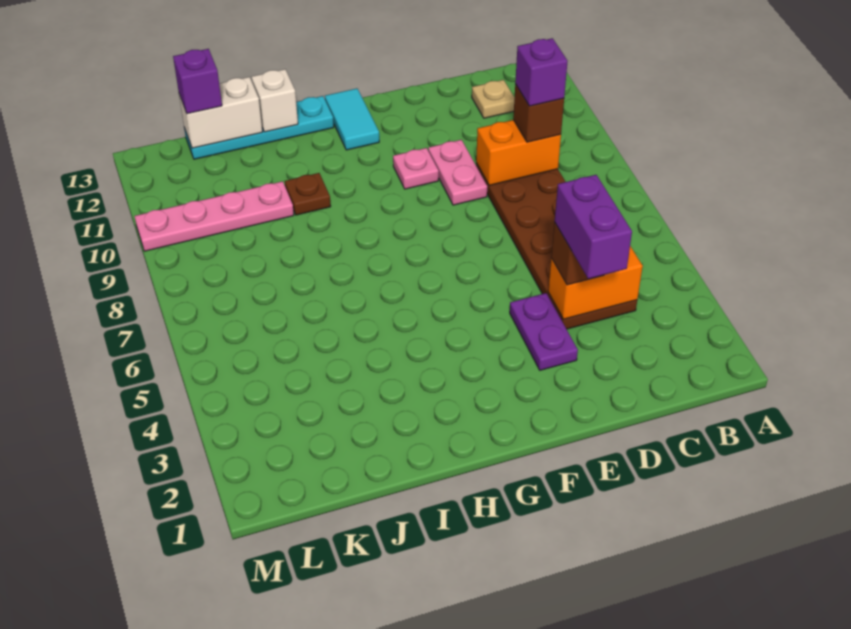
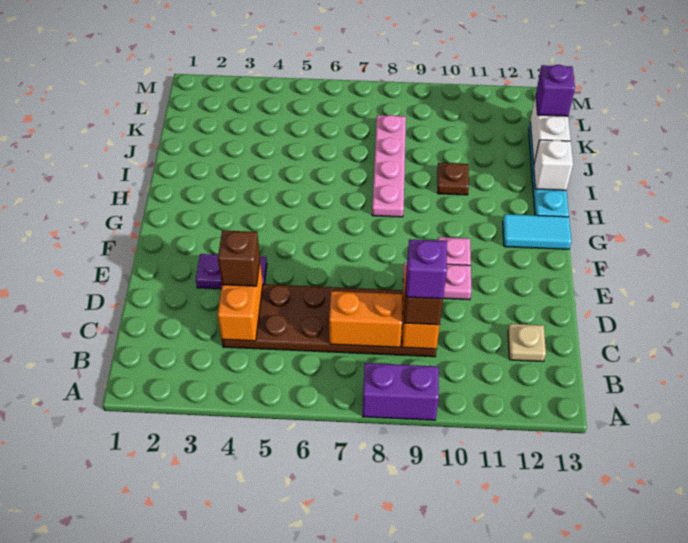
none -> orange brick C7:C8 level 2
purple brick D3:D4 level 4 -> purple brick A8:A9 level 1
pink plate J10:M10 level 1 -> pink plate H8:K8 level 1

